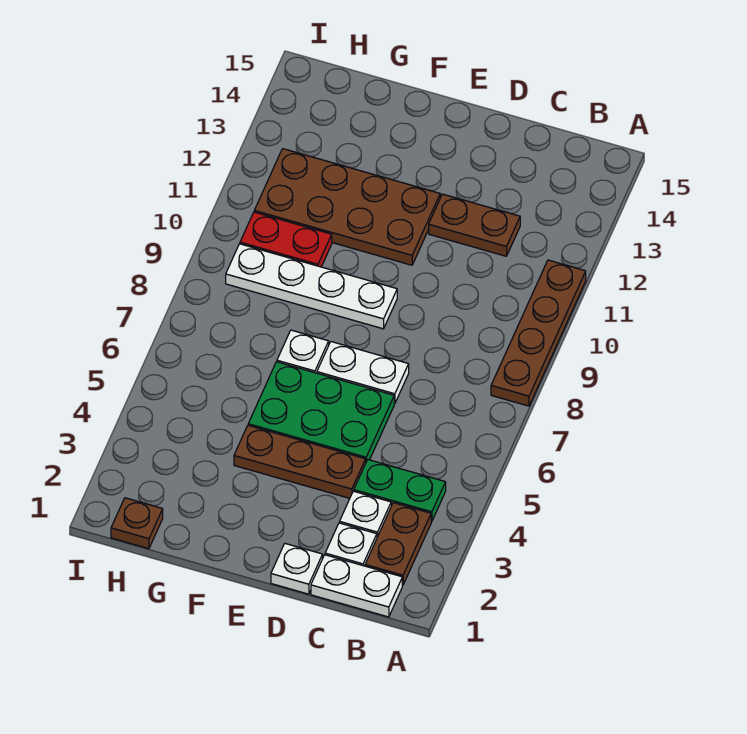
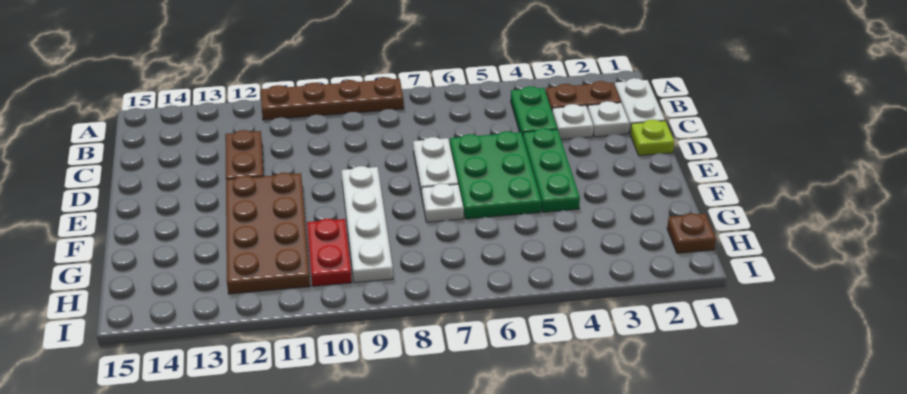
white plate D1 level 1 -> lime plate D1 level 1
brown plate D4:F4 level 1 -> green plate D4:F4 level 1

